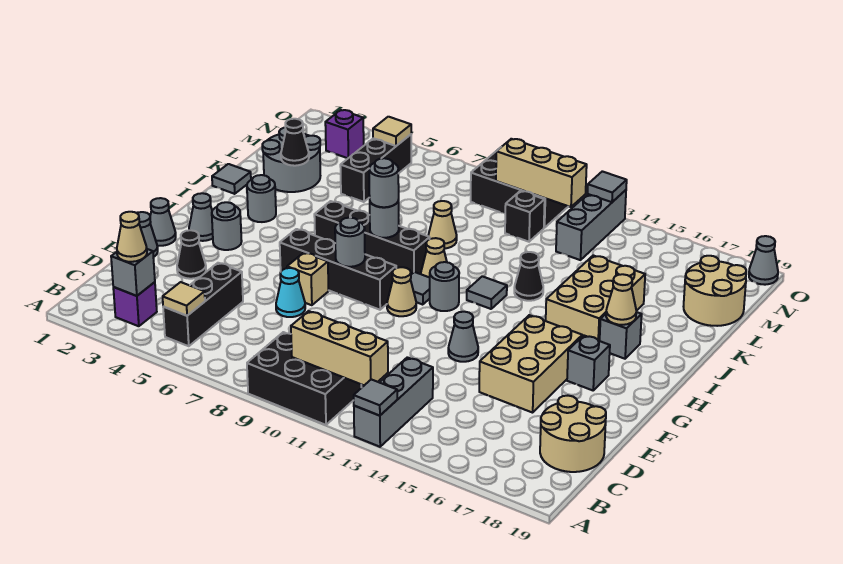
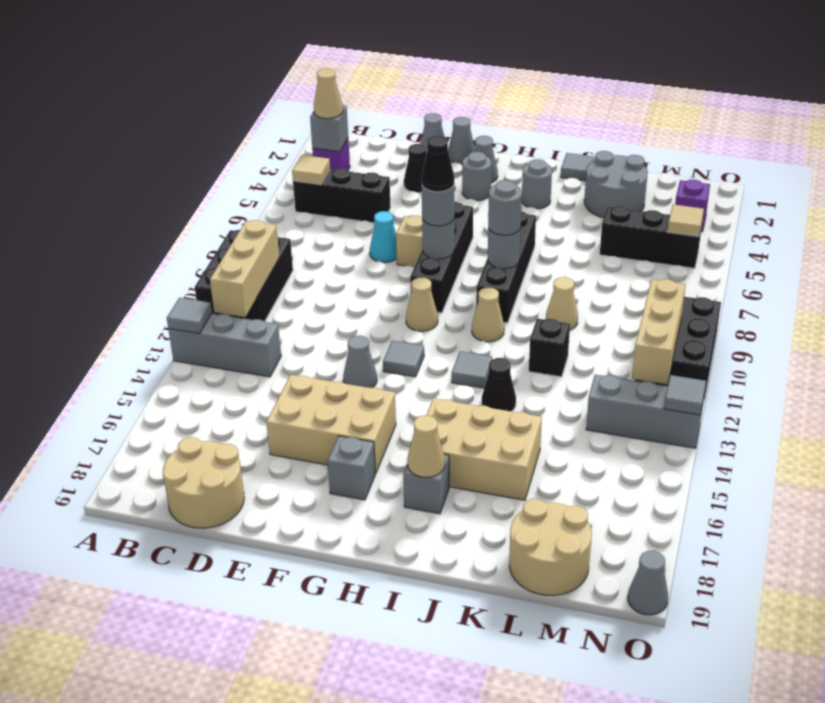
grey tile H10 level 1 -> grey tile G12 level 1
grey round brick H11 level 1 -> grey round brick G8 level 3
black cone K3 level 2 -> black cone G8 level 4
black brick M11 level 1 -> black brick K11 level 1

